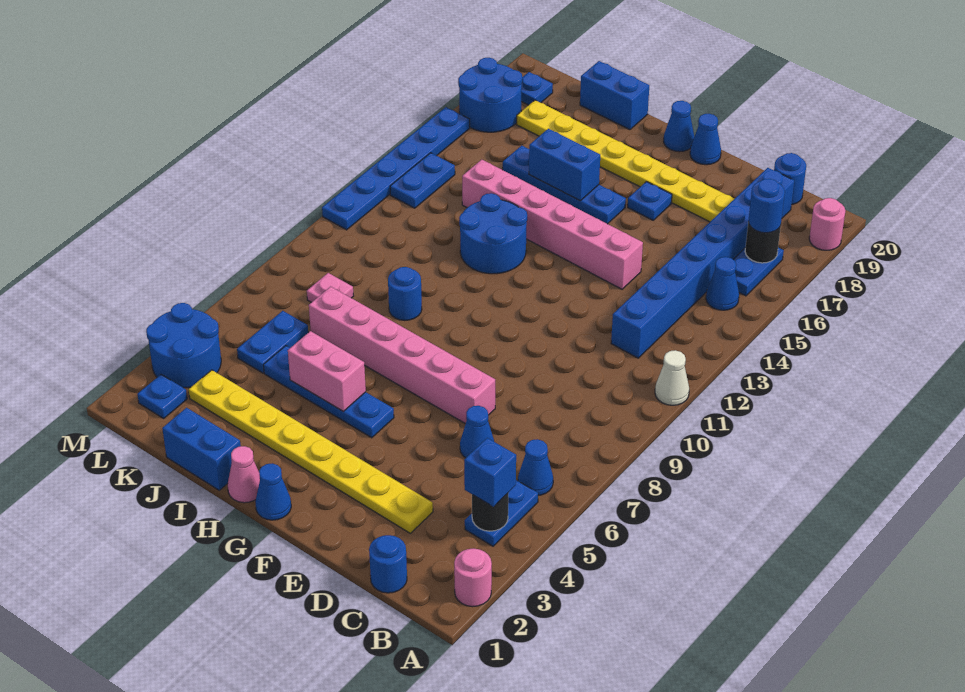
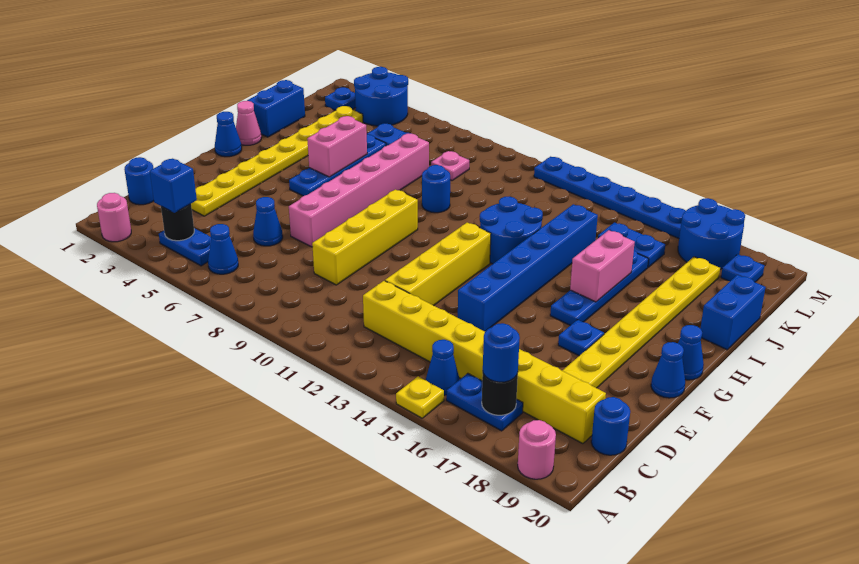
white cone A11 level 1 -> none
none -> yellow plate A15 level 1
blue brick C12:C19 level 1 -> yellow brick C12:C19 level 1
none -> yellow brick D9:G9 level 1
none -> yellow brick D12:G12 level 1
pink brick E14:J14 level 1 -> blue brick E14:J14 level 1
blue brick H16:I16 level 2 -> pink brick H16:I16 level 2
blue plate L13:L14 level 1 -> blue plate K15:K16 level 1

